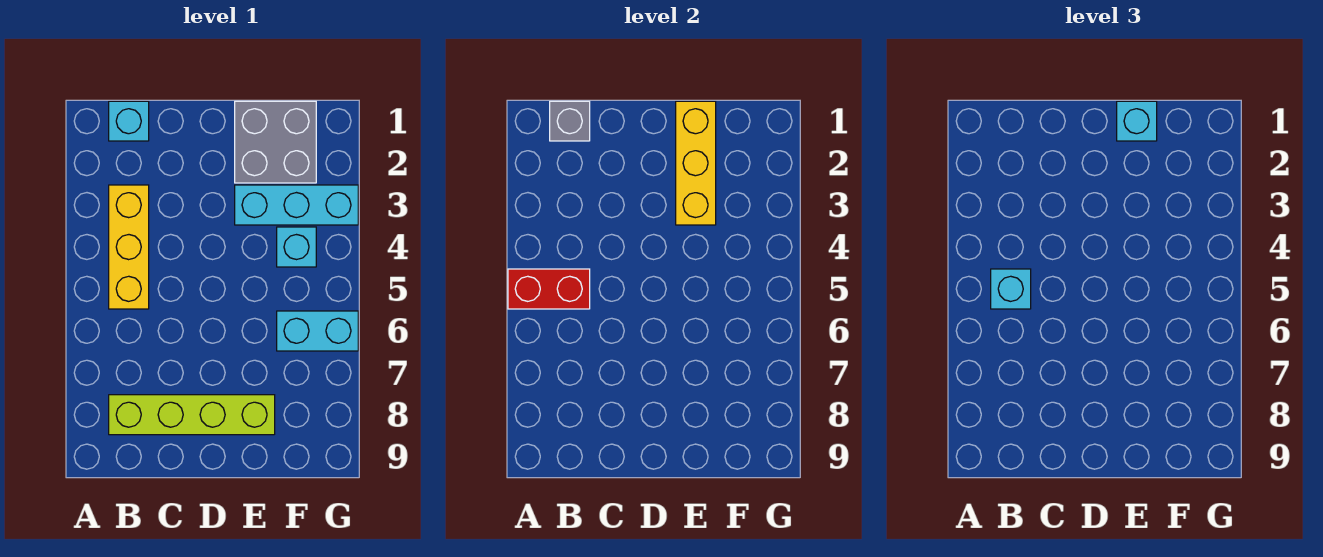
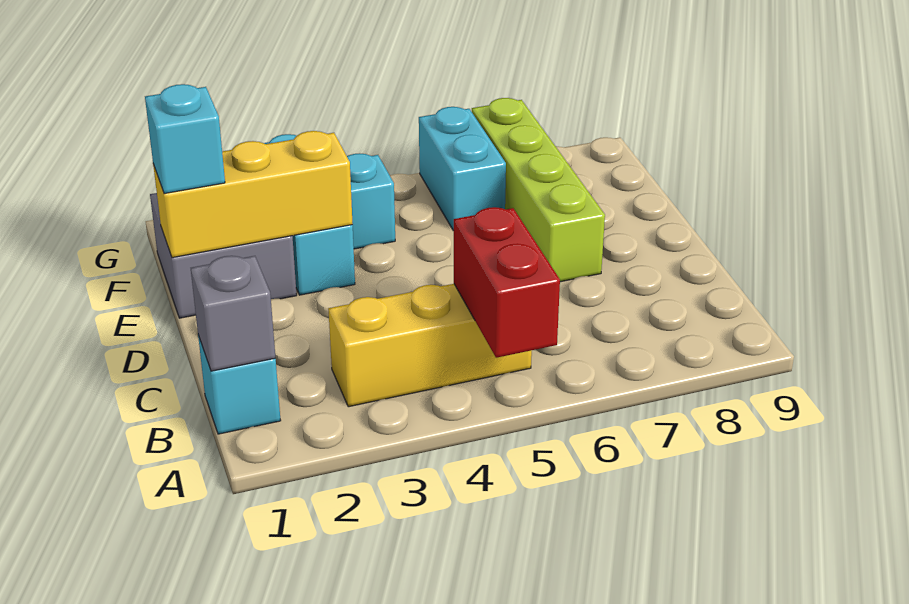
cyan brick B5 level 3 -> none
lime brick B8:E8 level 1 -> lime brick D7:G7 level 1

